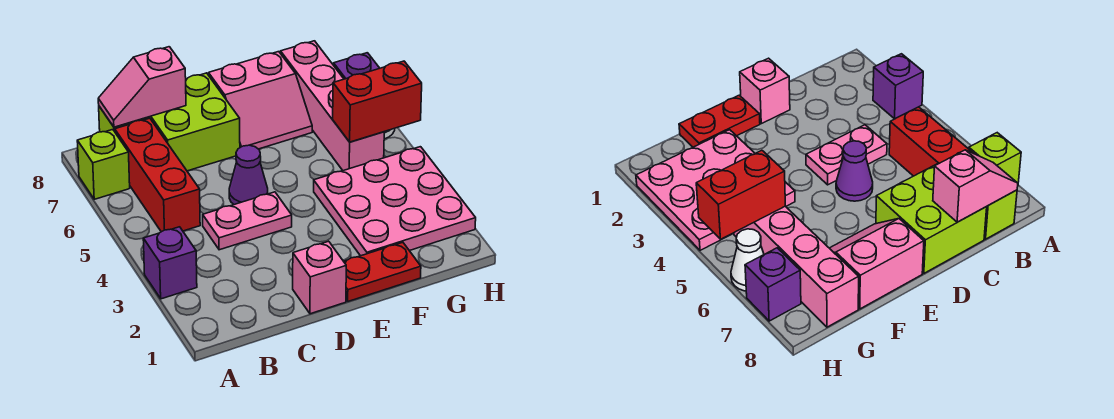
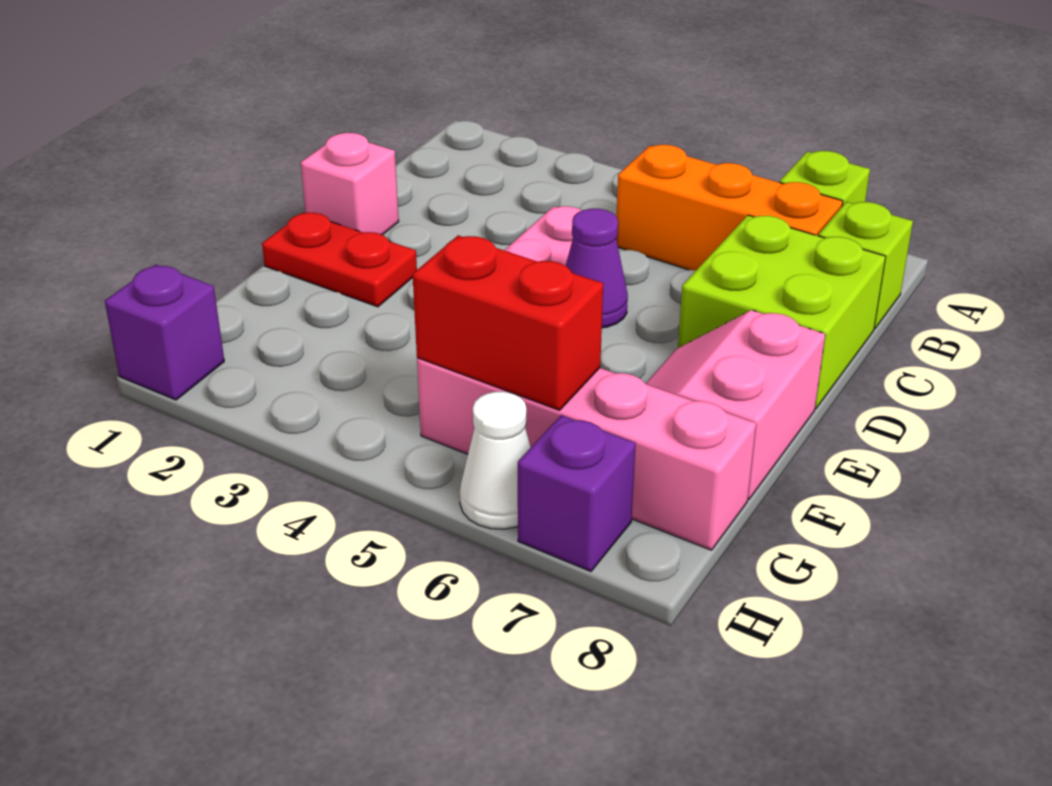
purple brick A3 level 1 -> purple brick H1 level 1
red brick B5:B7 level 1 -> orange brick B5:B7 level 1
pink slope B8:C8 level 2 top C -> none
red plate E1:F1 level 1 -> red plate E1:E2 level 1
pink plate F2:H4 level 1 -> none
red brick G5:H5 level 2 -> red brick G5:G6 level 2

